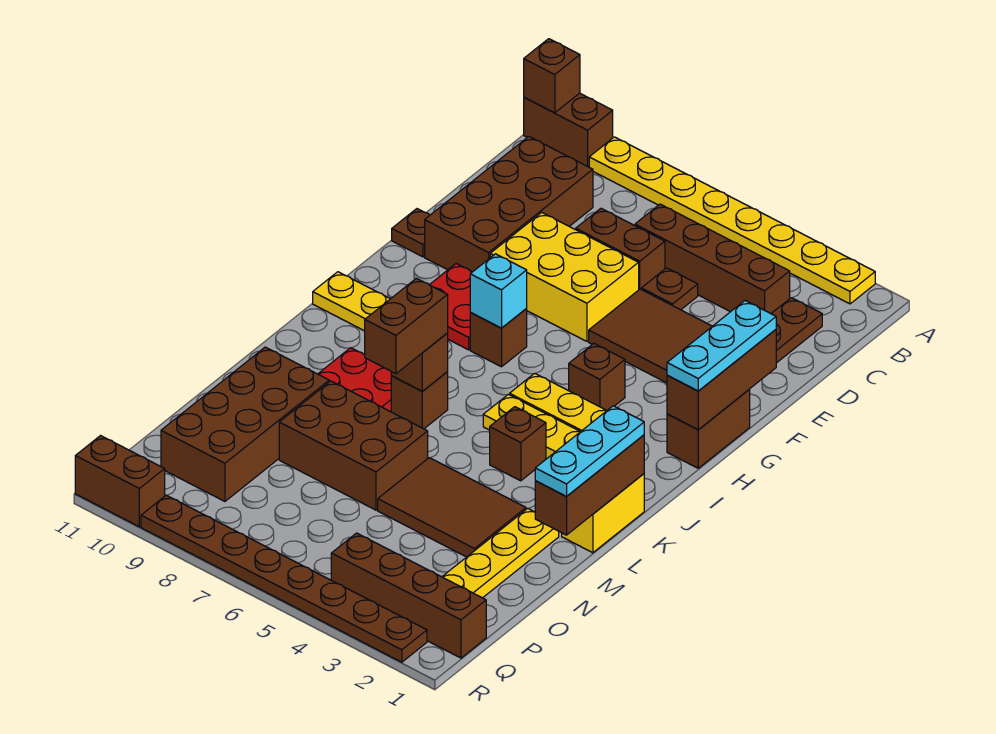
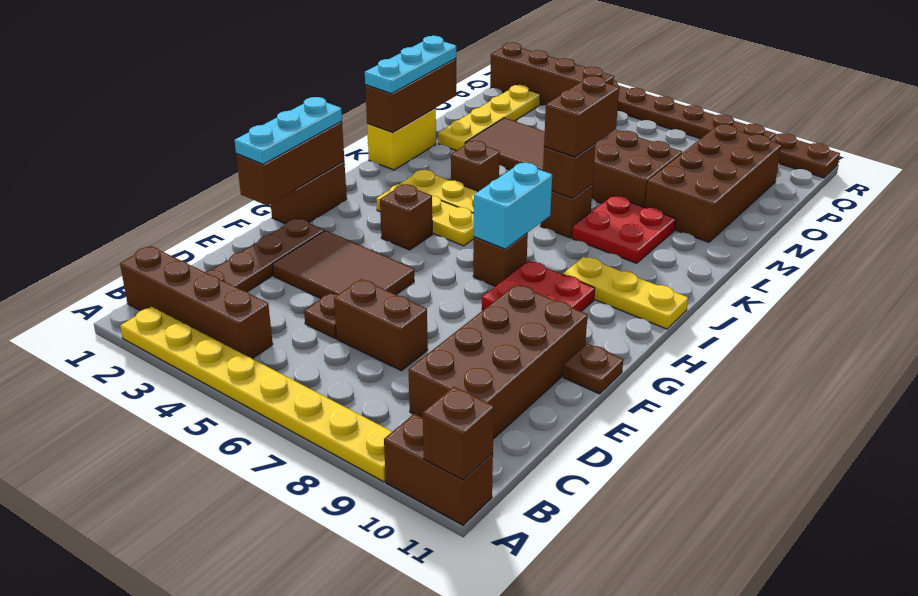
brown brick C3:C6 level 1 -> brown brick B1:B4 level 1
yellow brick E6:F8 level 1 -> none
cyan brick H7 level 2 -> cyan brick H7:I7 level 2
brown brick R10:R11 level 1 -> brown plate R10:R11 level 1

